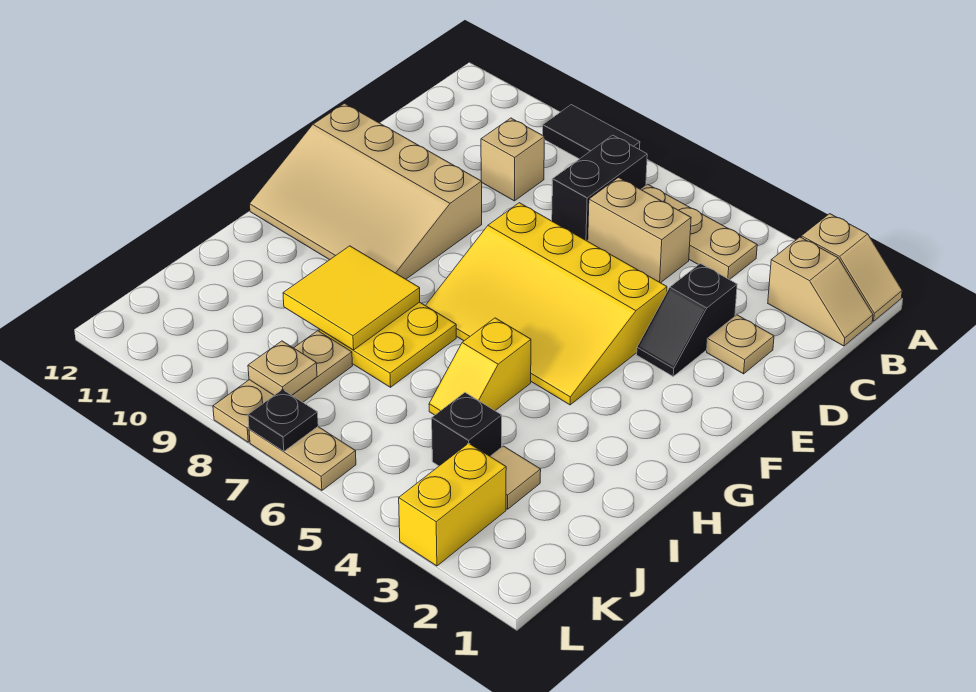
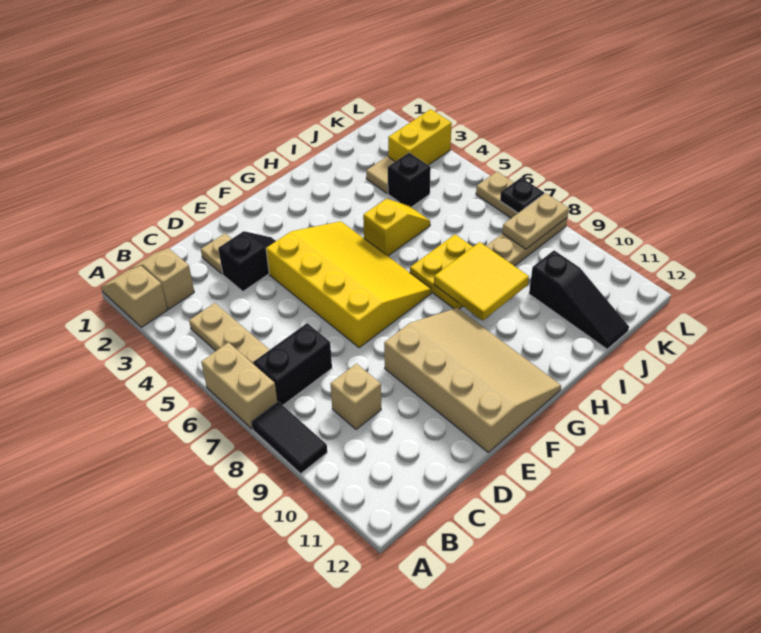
tan brick C5:C6 level 1 -> tan brick A6:A7 level 1
none -> black slope J10:J12 level 1 top 10
tan plate K8 level 2 -> tan plate K8:L8 level 2

